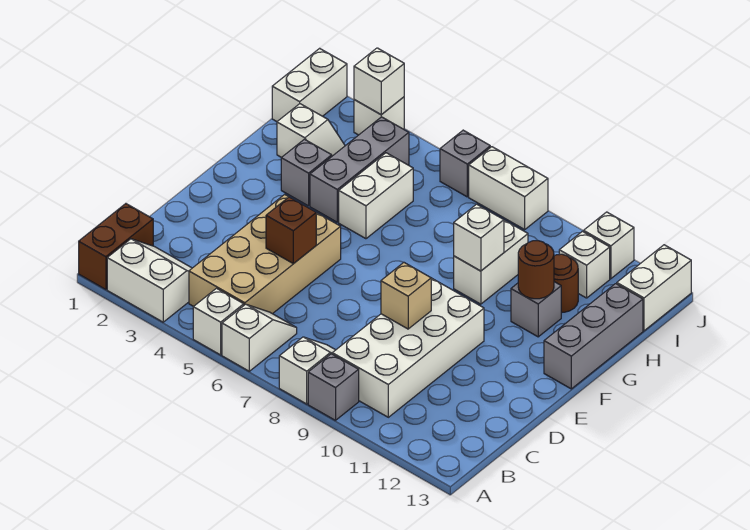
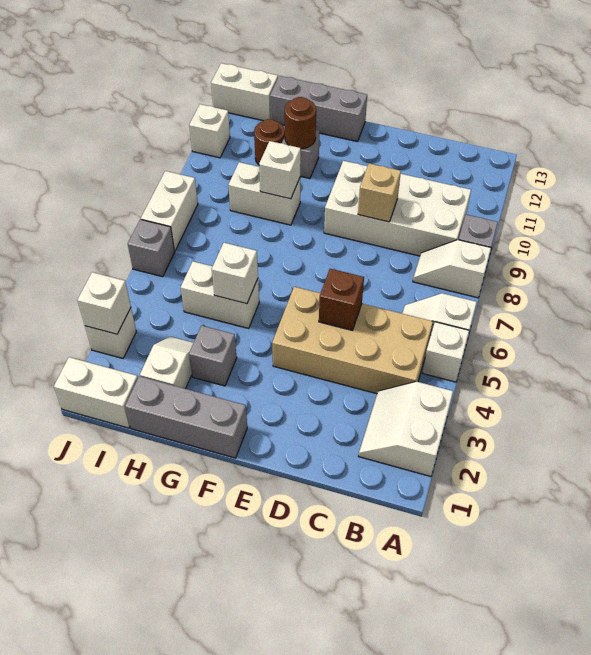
brown brick A1:B1 level 1 -> none
grey brick G4:I4 level 1 -> grey brick F1:H1 level 1
white brick I11 level 1 -> white brick G5 level 2

